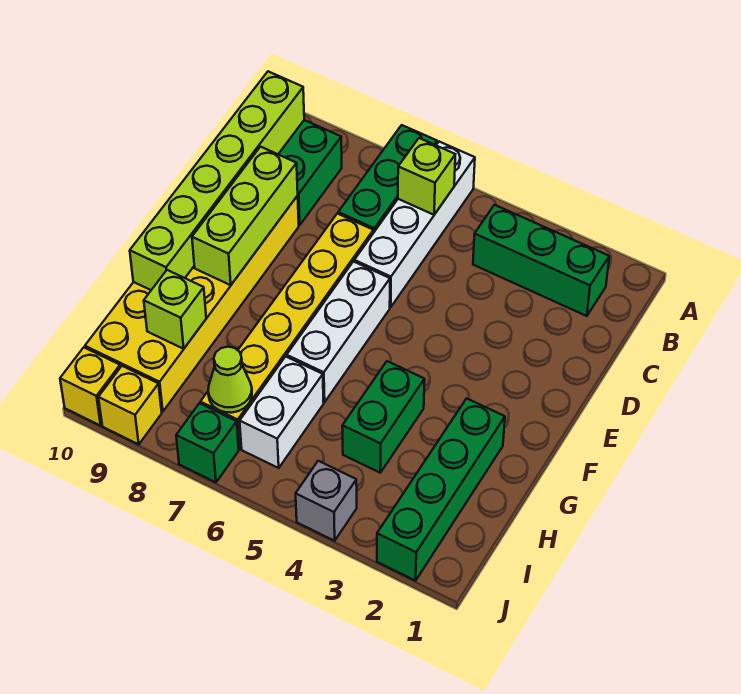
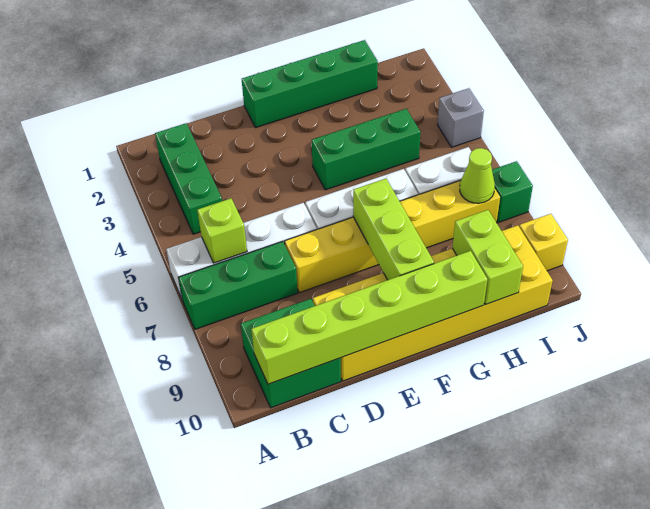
lime brick D9:F9 level 2 -> lime brick F7:F9 level 2
green brick G2:J2 level 1 -> green brick E1:H1 level 1
green brick G4:H4 level 1 -> green brick F4:H4 level 1
lime brick H9 level 2 -> lime brick H9:H10 level 2
yellow brick J10 level 1 -> none

